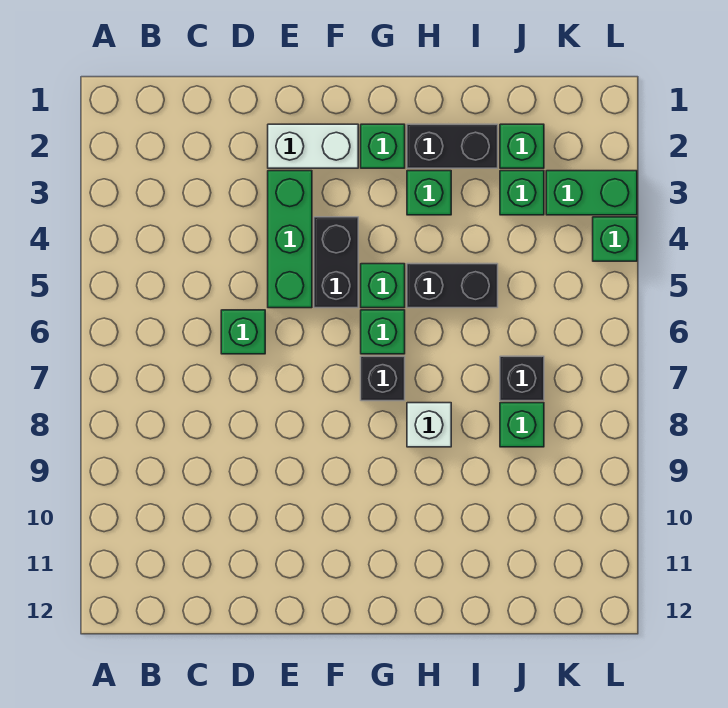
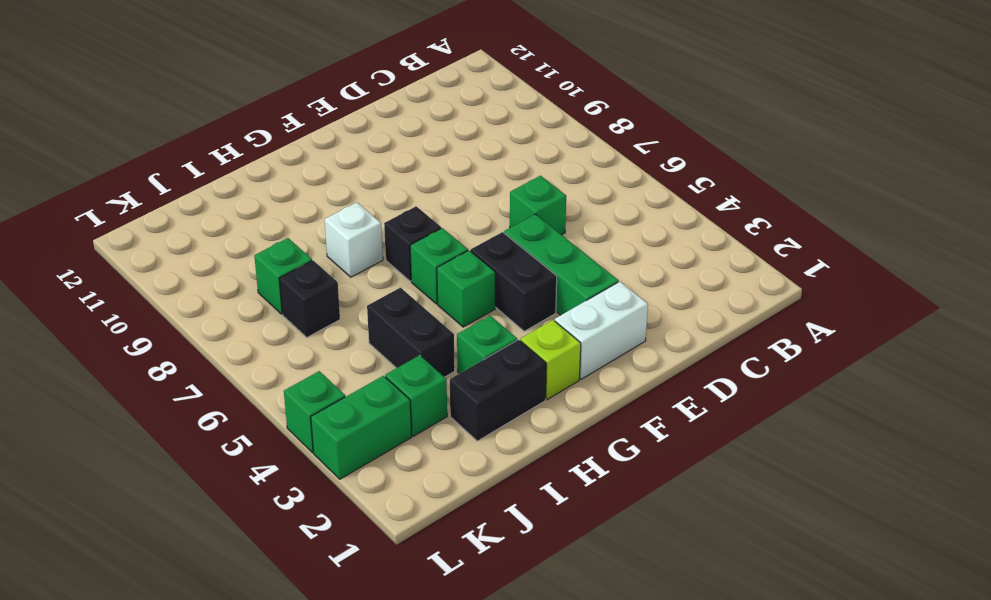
green brick G2 level 1 -> lime brick G2 level 1
black brick H5:I5 level 1 -> black brick I4:I5 level 1
green brick J2 level 1 -> none

